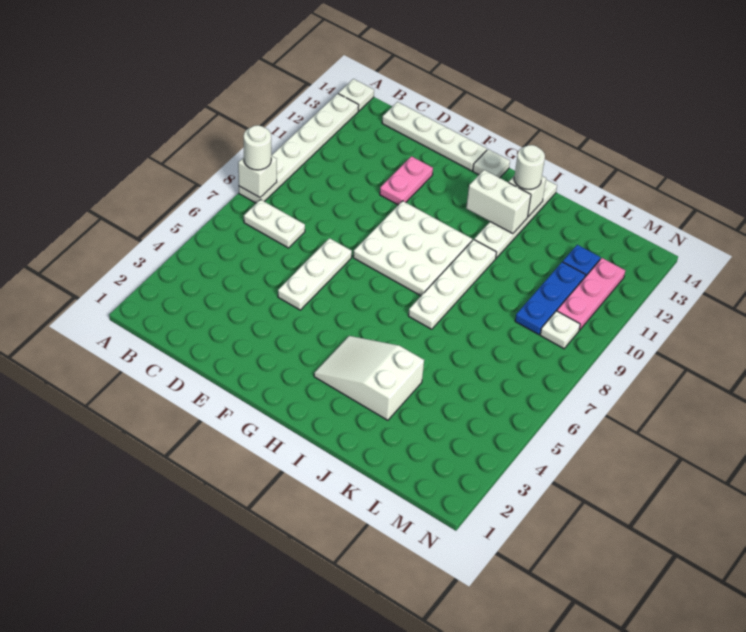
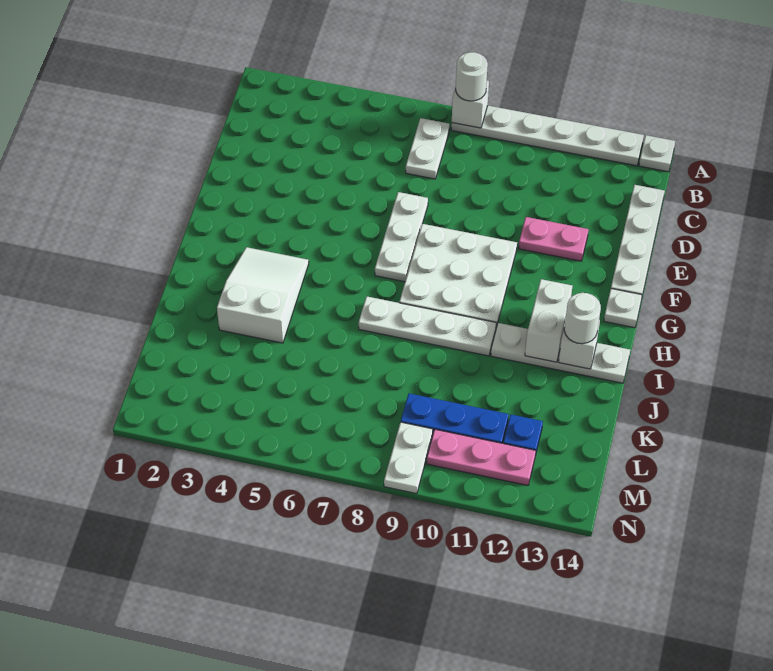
white plate E5:E7 level 1 -> white plate E7:G7 level 1
white plate M9 level 1 -> white plate M9:N9 level 1

